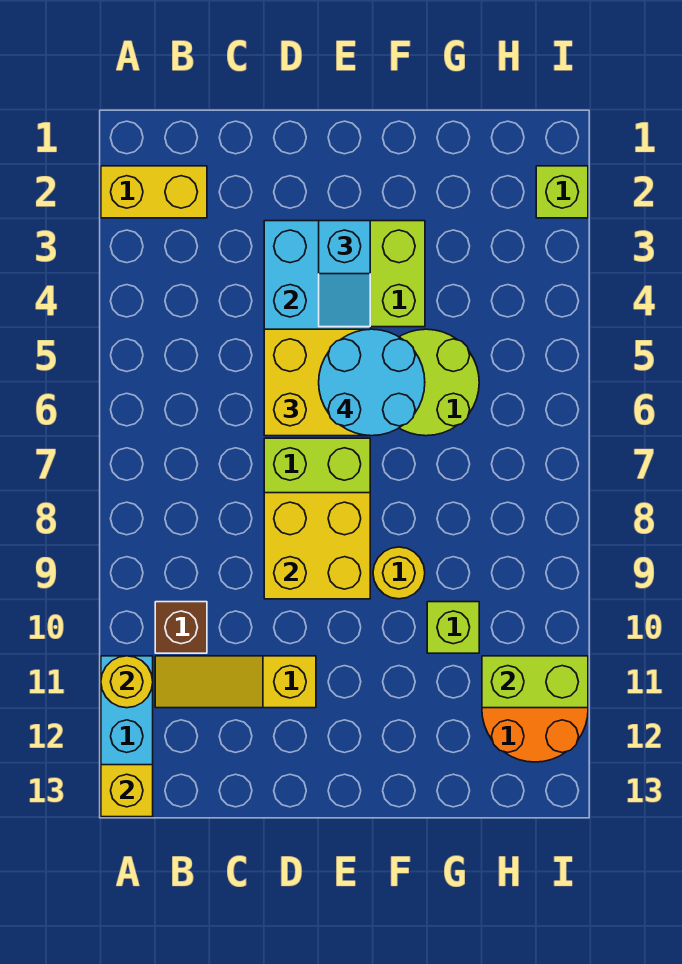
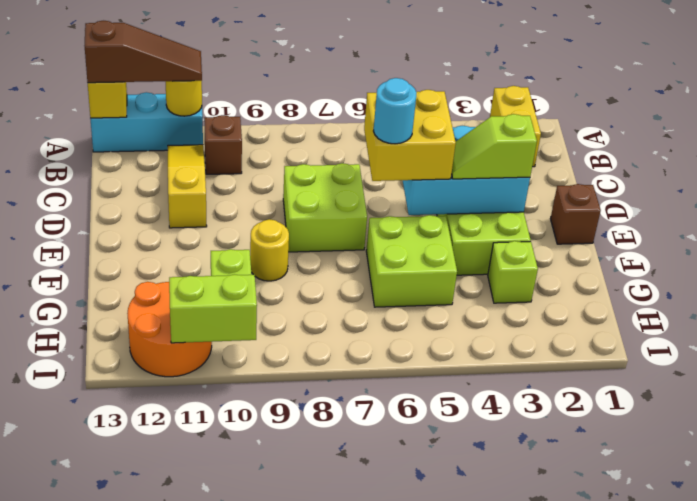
none -> brown slope A11:A13 level 3 top 13
yellow brick D8:E9 level 2 -> none
none -> brown brick E1 level 1
cyan slope E3:E4 level 3 top 3 -> lime slope E3:E4 level 3 top 3
cyan round brick E5:F6 level 4 -> cyan round brick E6 level 4
lime round brick F5:G6 level 1 -> lime brick F5:G6 level 1
lime brick H11:I11 level 2 -> lime brick I10:I11 level 2
lime brick I2 level 1 -> lime brick G3 level 1

